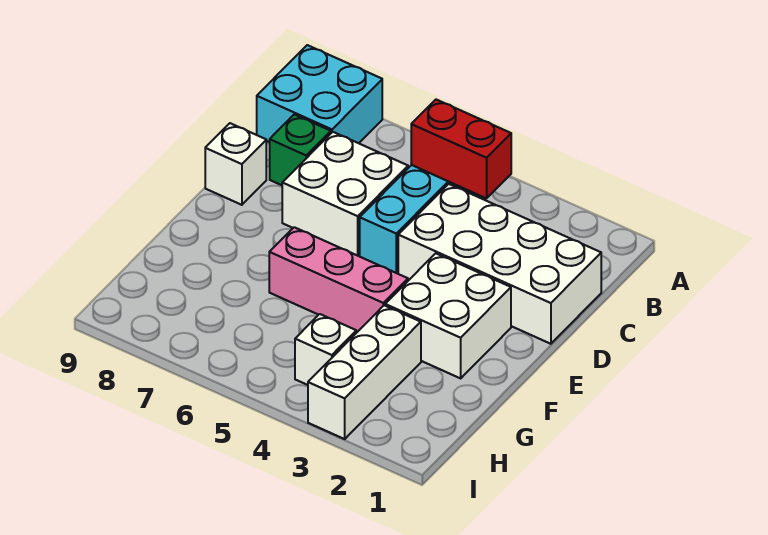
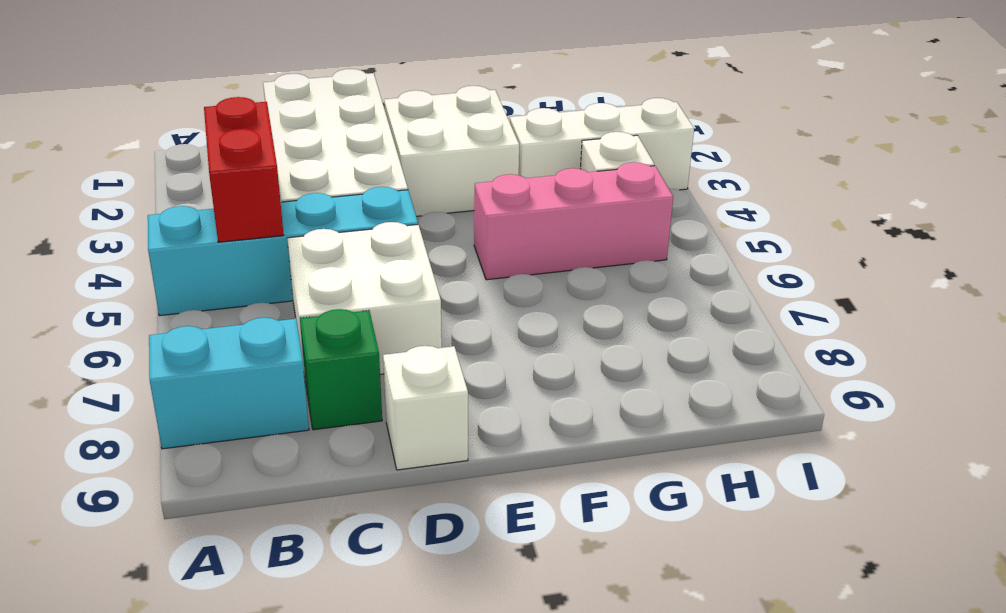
cyan brick A8:B9 level 1 -> cyan brick A8:B8 level 1
pink brick F4:F6 level 1 -> pink brick F5:H5 level 1

